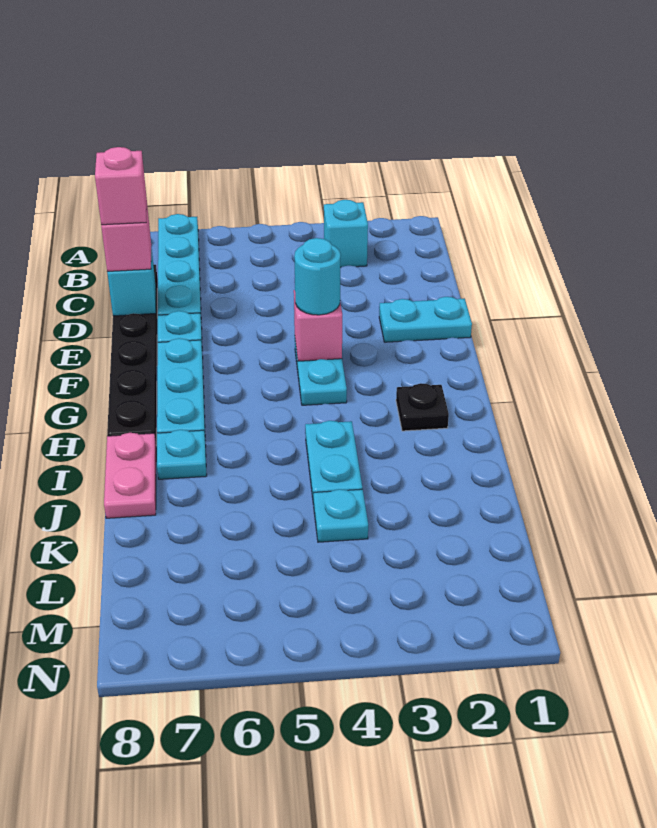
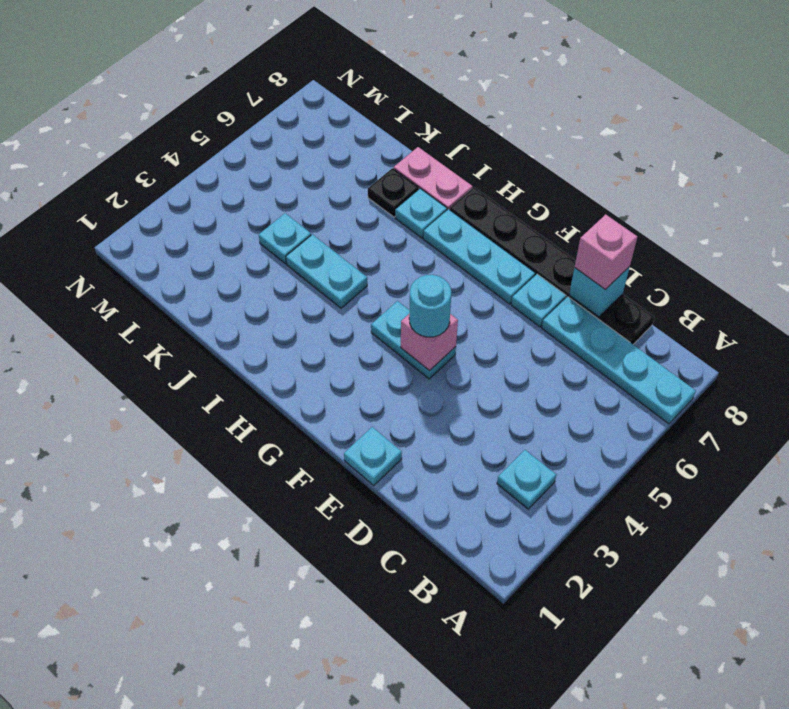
cyan brick B3 level 1 -> cyan plate B3 level 1
pink brick D8 level 4 -> none
cyan plate E1:E2 level 1 -> cyan plate E1 level 1
black plate H2 level 1 -> black plate J7 level 1

